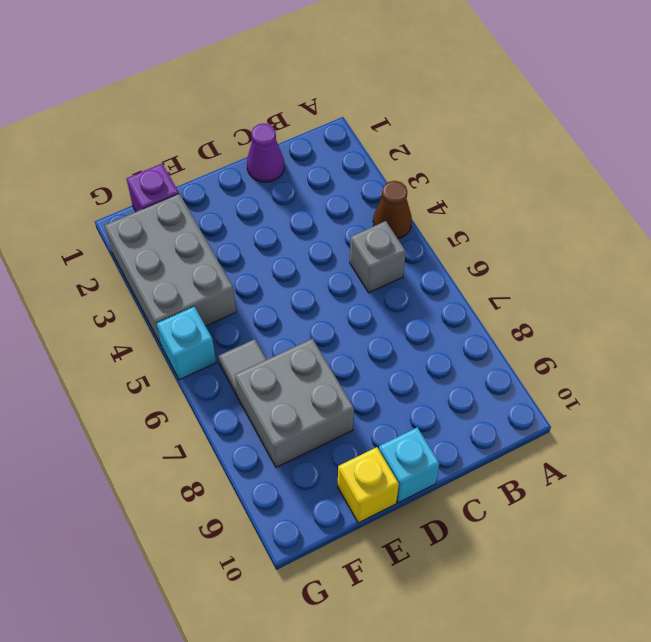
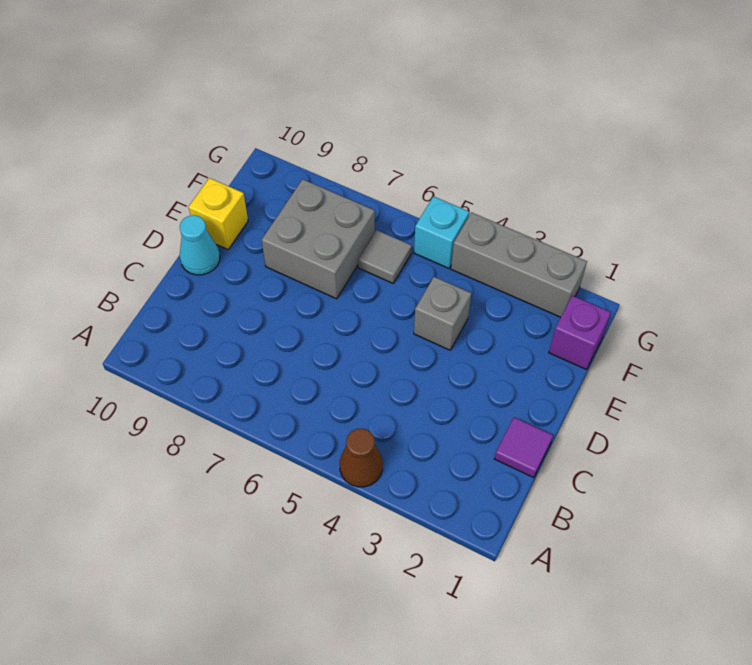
grey brick B5 level 1 -> grey brick E4 level 1
purple cone C1 level 1 -> purple tile C1 level 1
cyan brick D10 level 1 -> cyan cone D10 level 1
grey brick F2:G4 level 1 -> grey brick G2:G4 level 1

